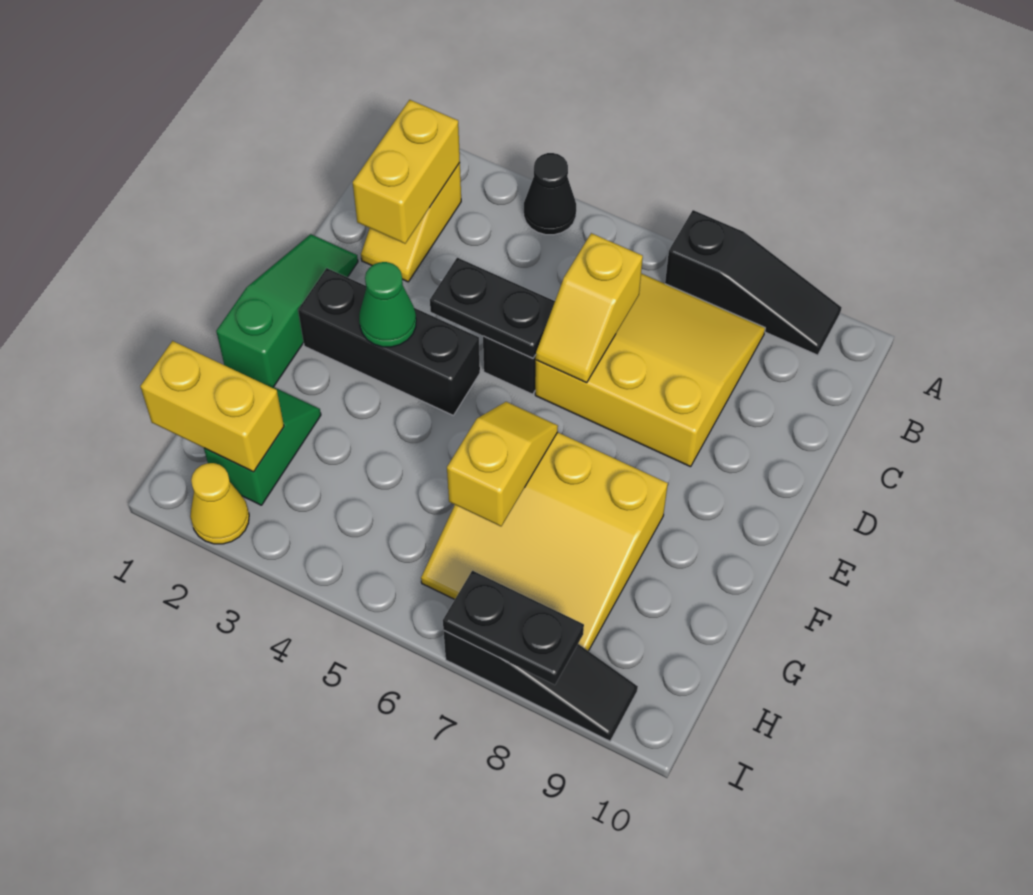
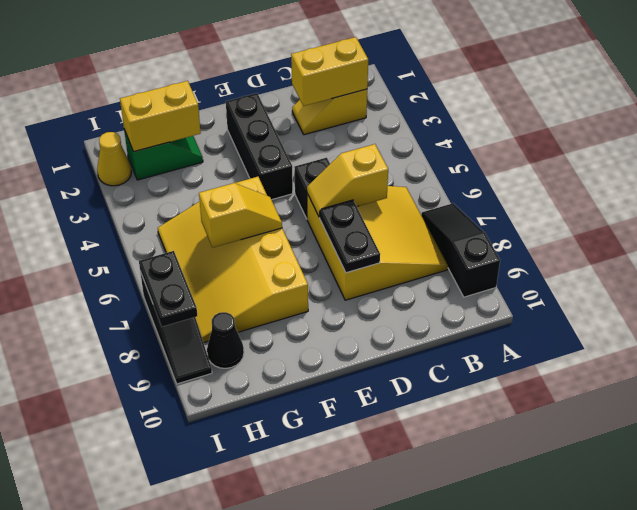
black cone A4 level 1 -> black cone H9 level 1
black slope A7:A9 level 1 top 7 -> black slope A7:A9 level 1 top 9
green slope D1:F1 level 1 top F -> none
black plate D4:D5 level 2 -> black plate D7:D8 level 2
green cone E3 level 2 -> none
yellow slope F6:H8 level 1 top F -> yellow slope F5:H8 level 1 top F
yellow brick H1:H2 level 2 -> yellow brick G2:H2 level 2

